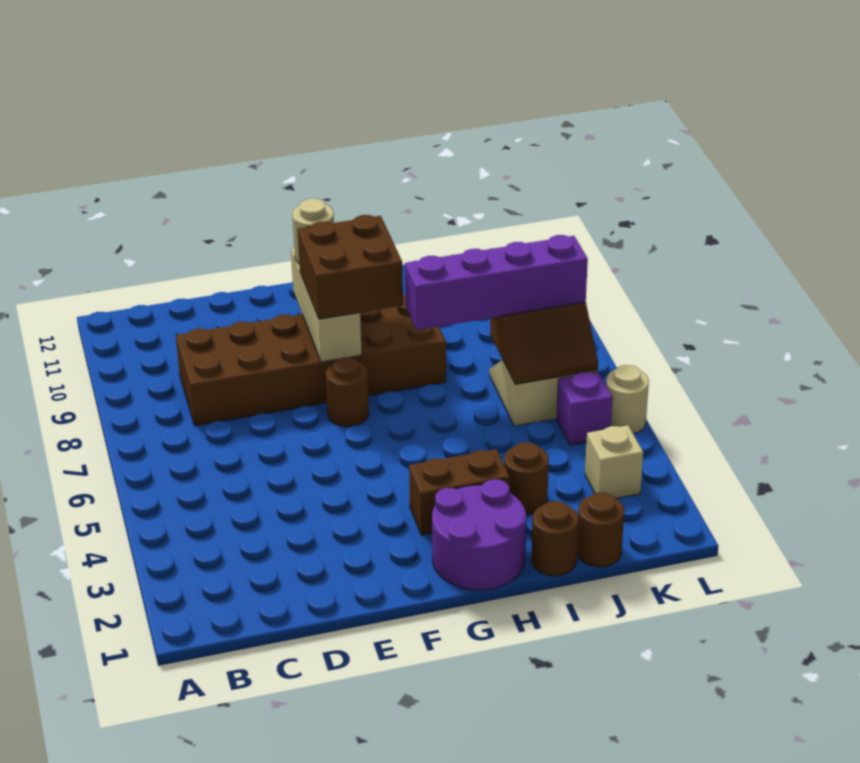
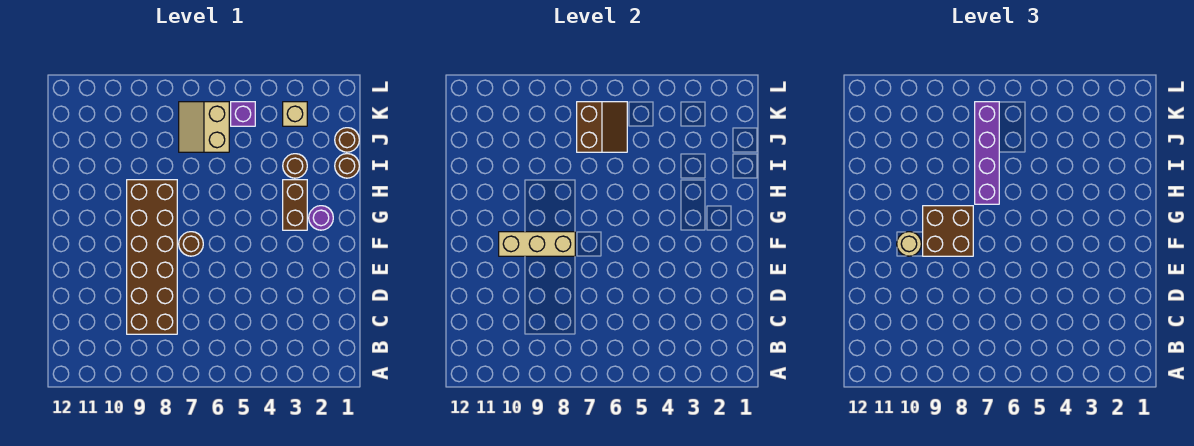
purple round brick G1:H2 level 1 -> purple round brick G2 level 1
tan round brick L5 level 1 -> none

